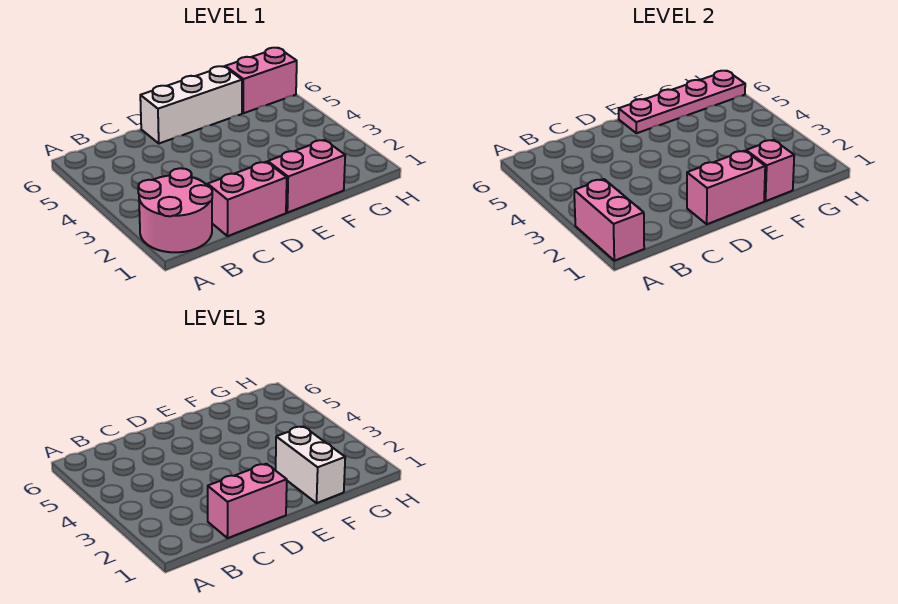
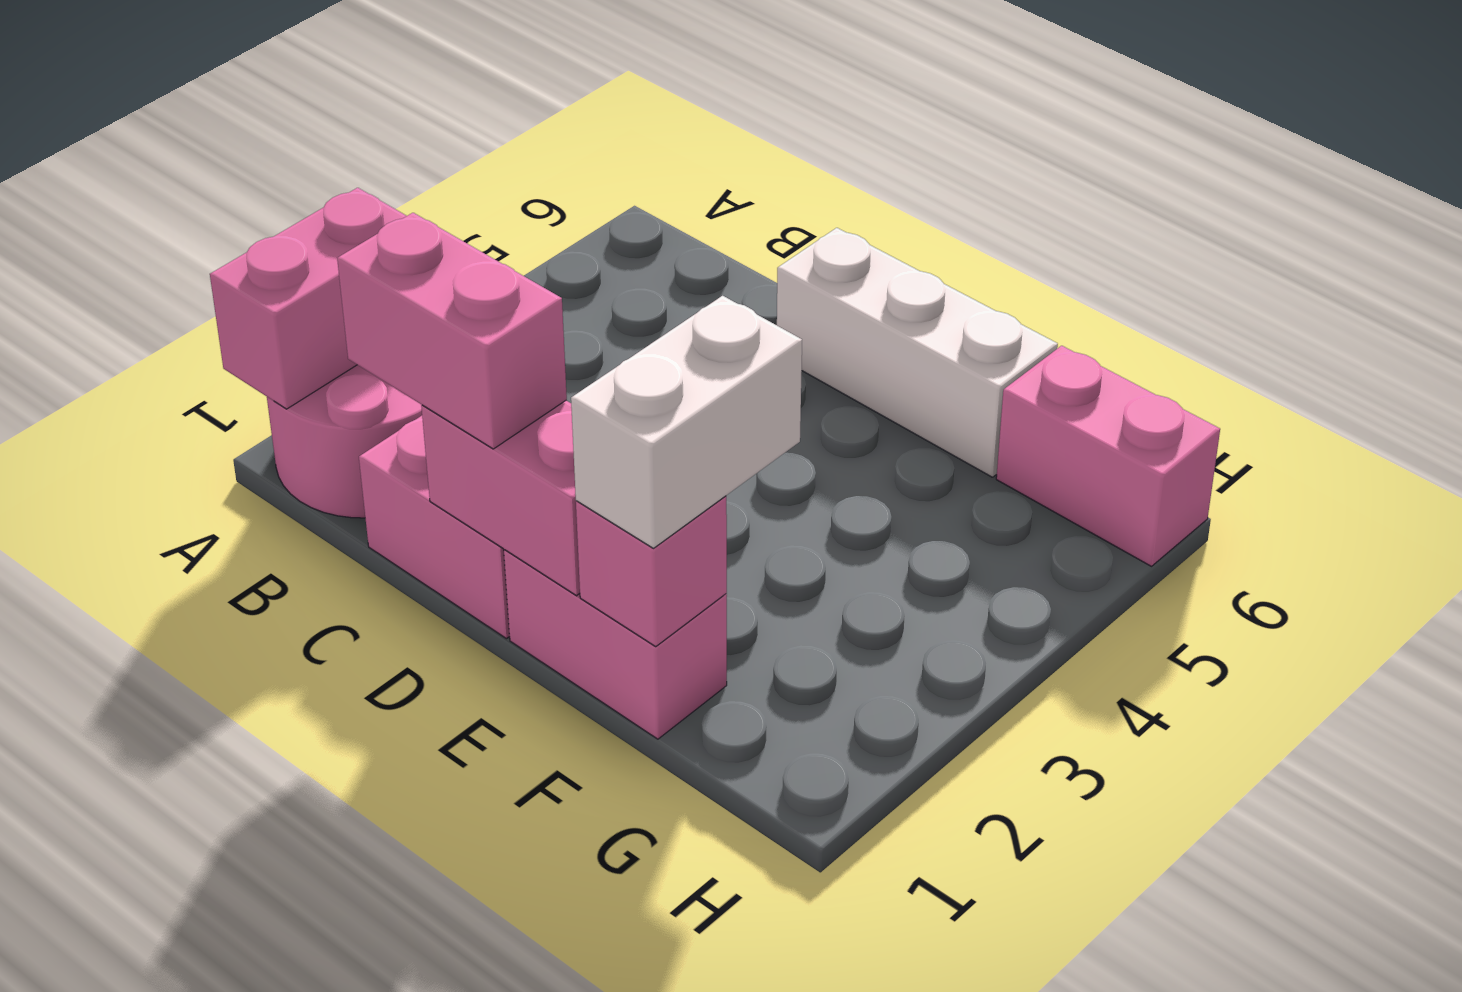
pink plate E6:H6 level 2 -> none

